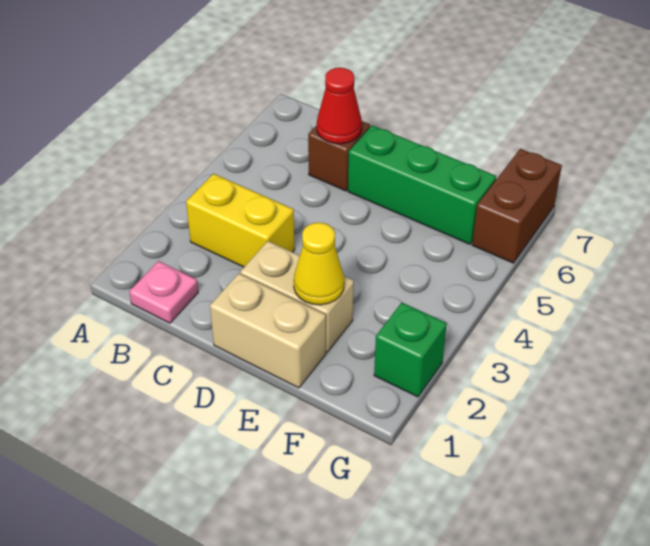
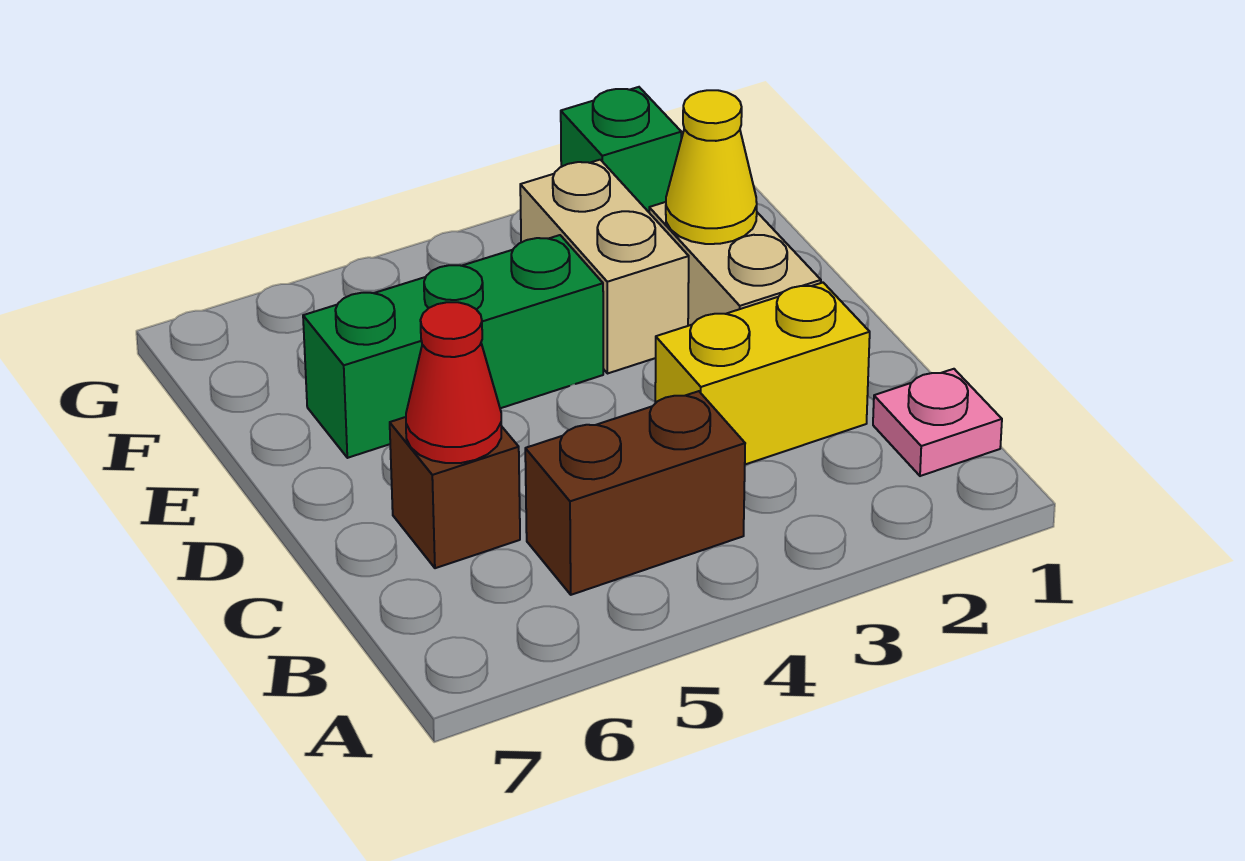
yellow brick B3:C3 level 1 -> yellow brick C2:C3 level 1
tan brick D1:E1 level 1 -> tan brick E3:F3 level 1
green brick D6:F6 level 1 -> green brick E4:E6 level 1
brown brick G6:G7 level 1 -> brown brick B4:B5 level 1

